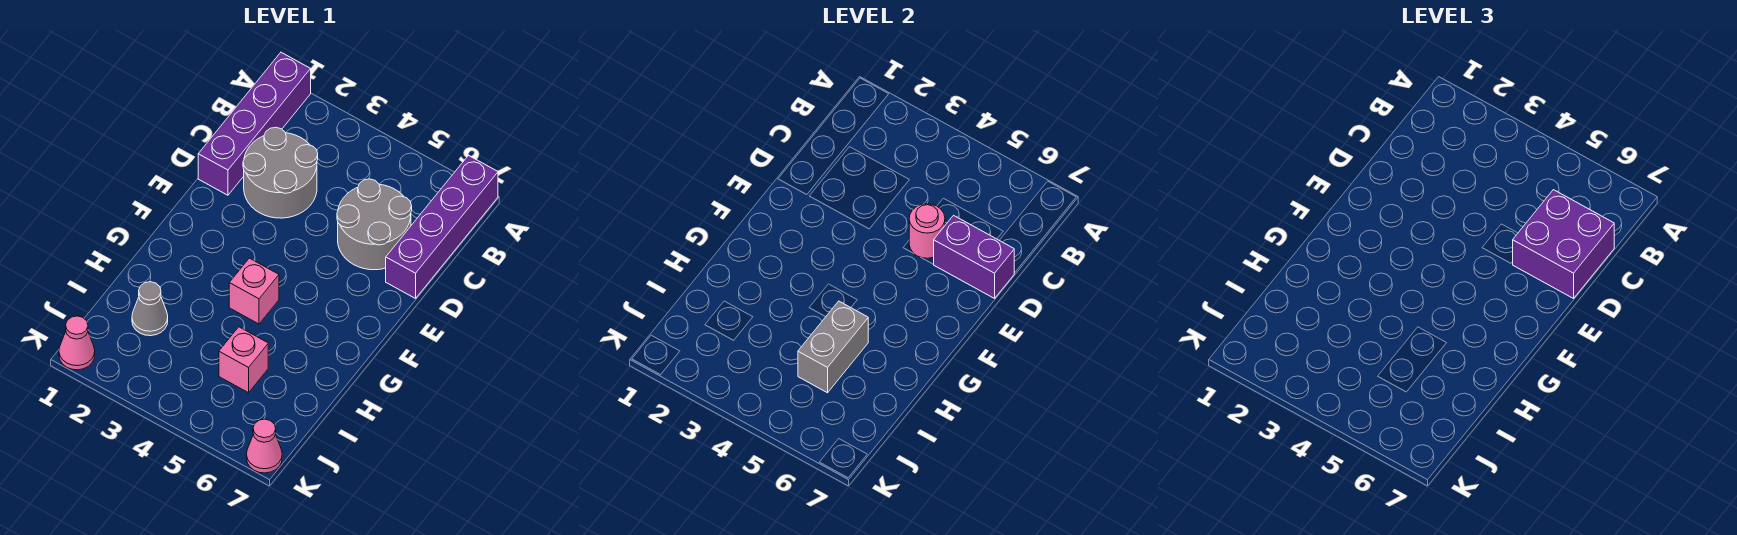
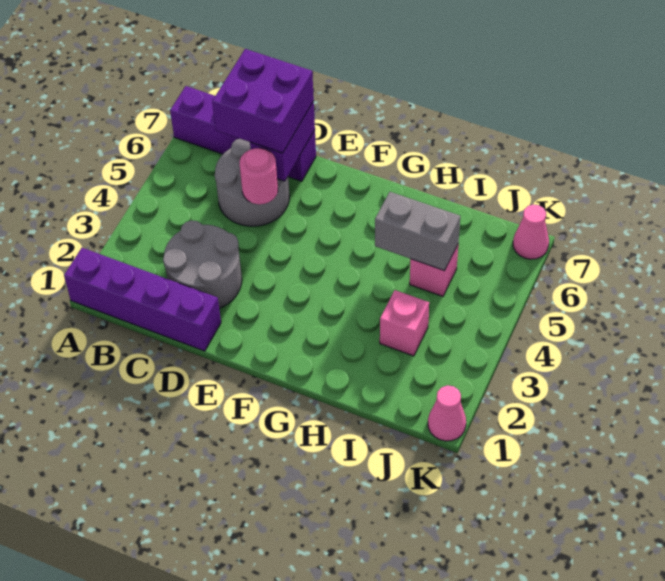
pink brick G4 level 1 -> pink brick I3 level 1
grey cone I2 level 1 -> none

